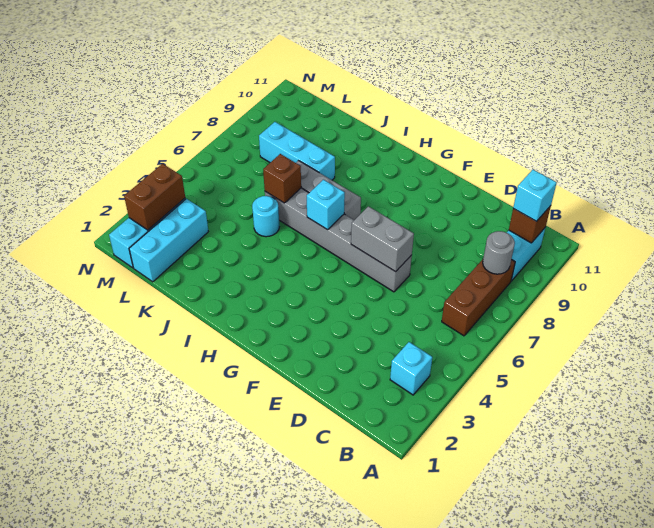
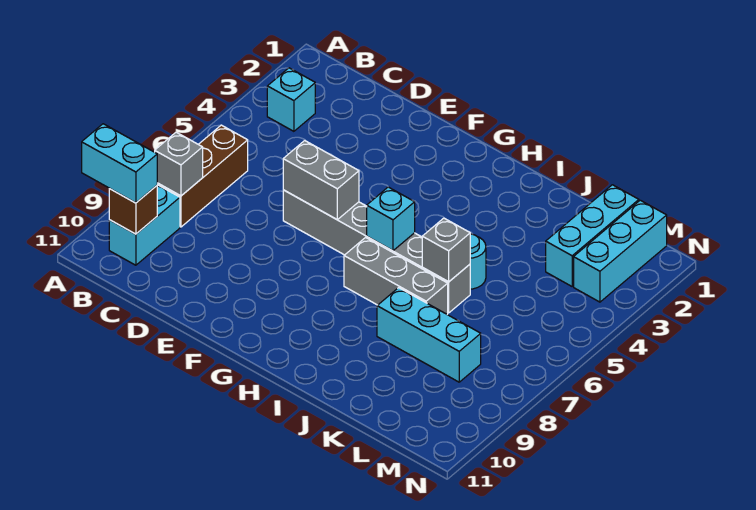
grey round brick B8 level 2 -> grey brick B8 level 2
cyan brick B10 level 3 -> cyan brick A10:B10 level 3
brown brick J6 level 2 -> grey brick J6 level 2
brown brick M2:M3 level 2 -> none

